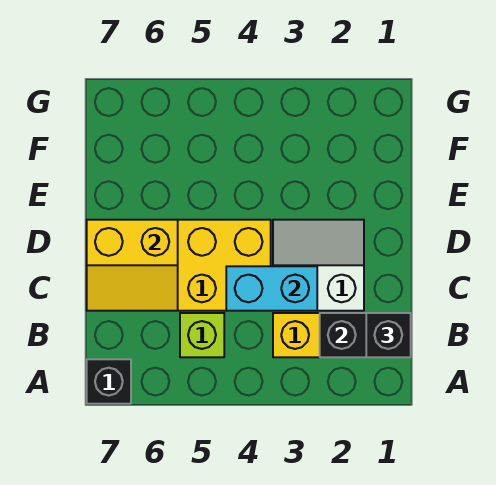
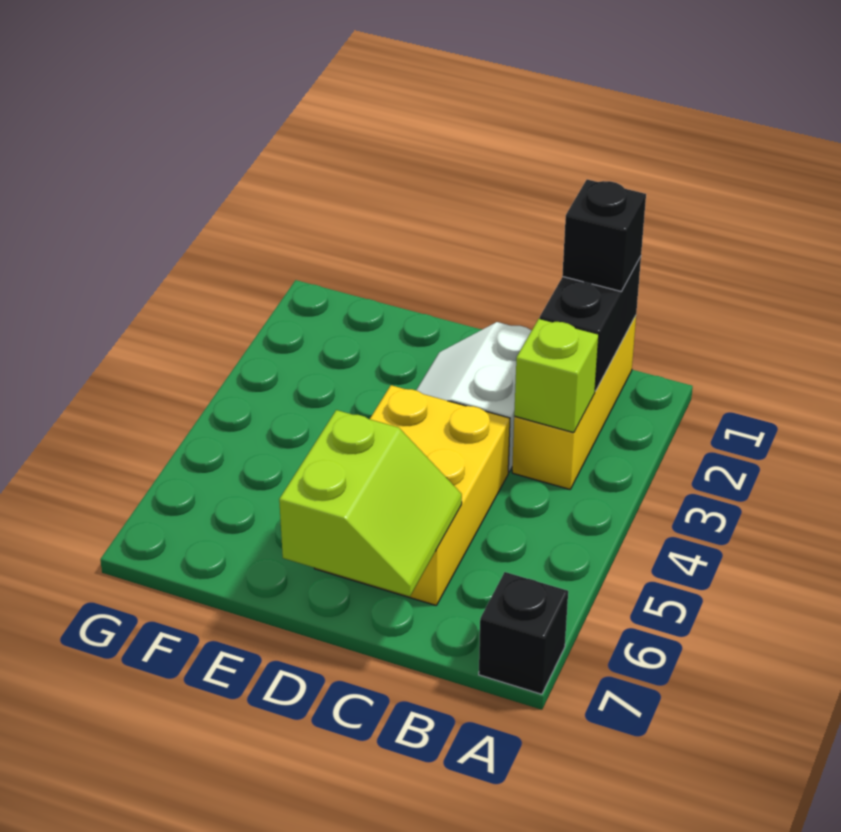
lime brick B5 level 1 -> lime brick B3 level 2
cyan brick C3:C4 level 2 -> none
yellow slope C6:D7 level 2 top D -> lime slope C6:D7 level 2 top D

